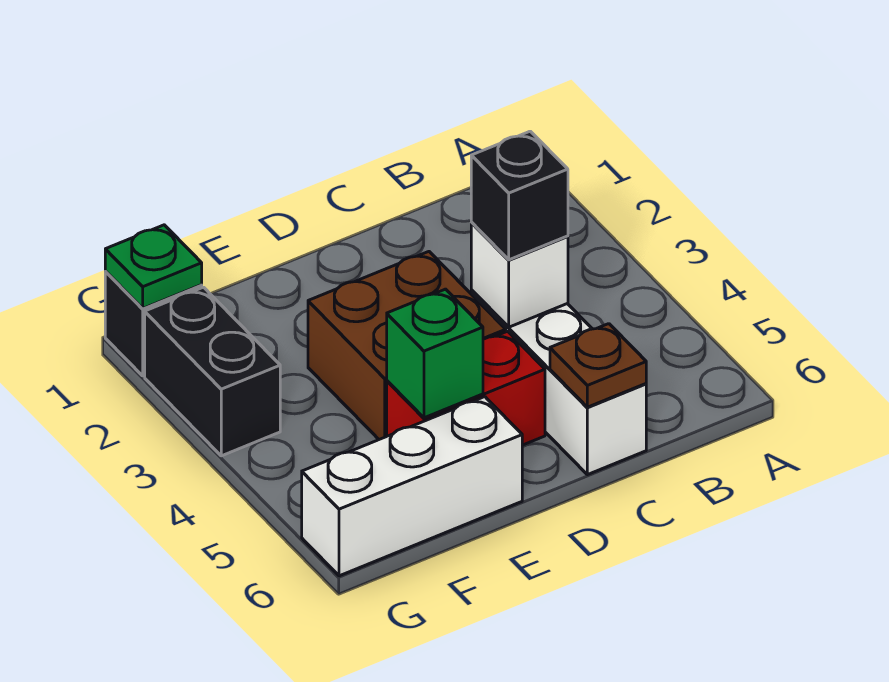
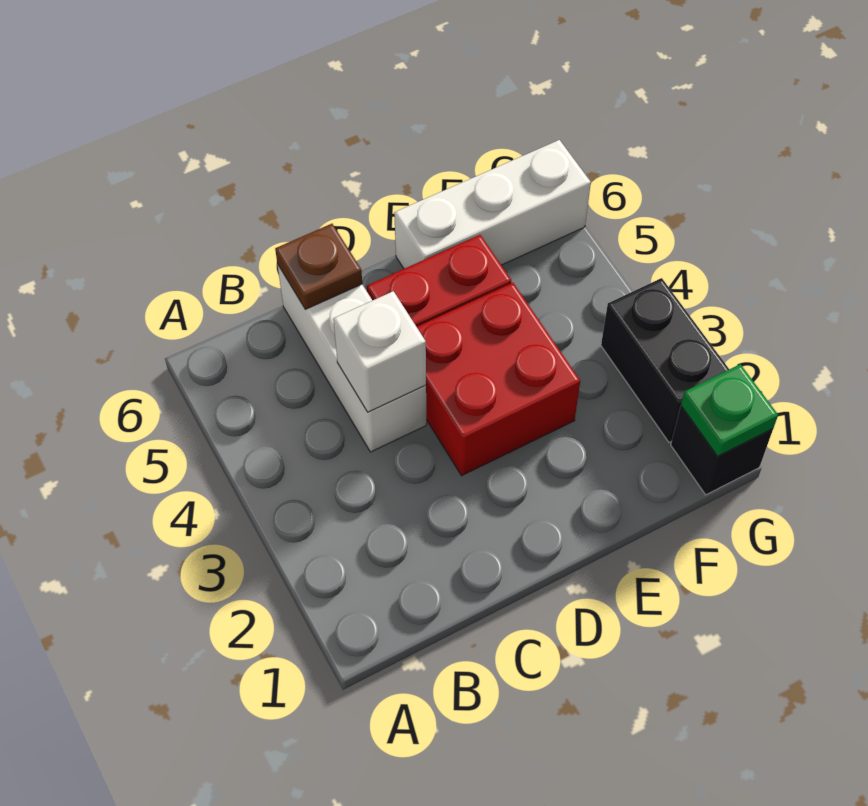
black brick C4 level 3 -> none
brown brick D3:E4 level 1 -> red brick D3:E4 level 1
green brick E5 level 2 -> none

